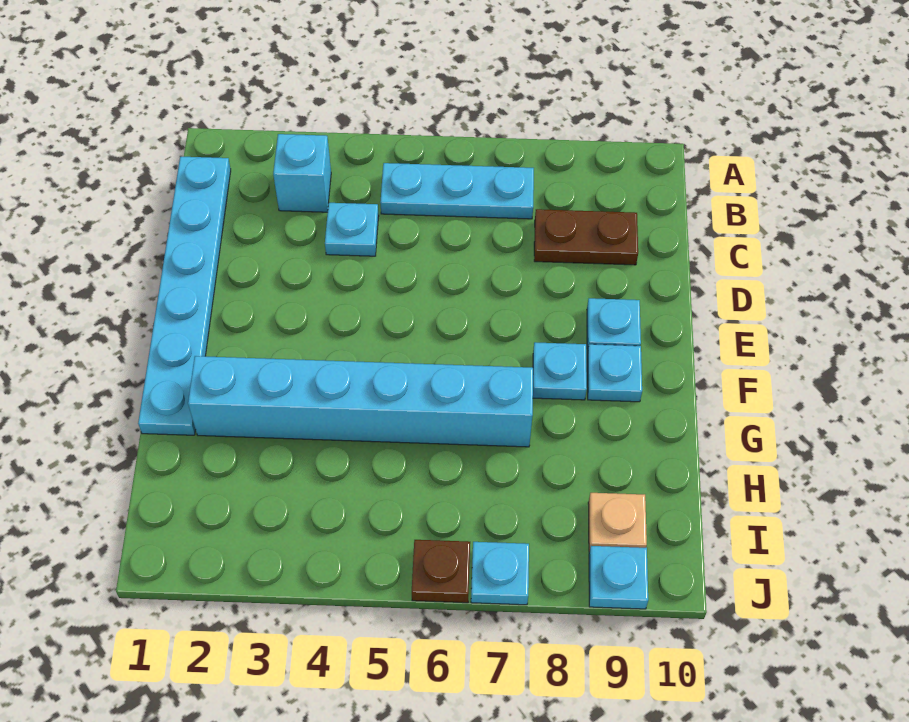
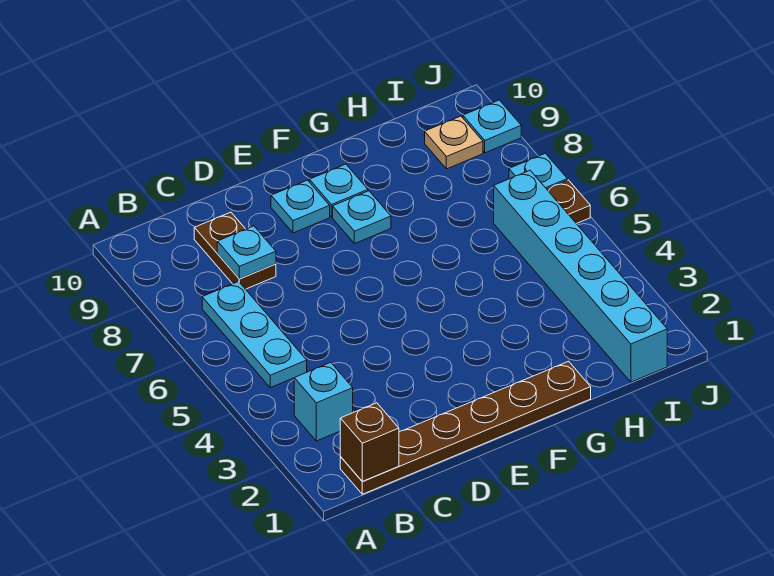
cyan plate B1:G1 level 1 -> brown plate B1:G1 level 1
none -> brown brick B1 level 2
cyan plate C4 level 1 -> cyan plate C8 level 2
cyan brick G2:G7 level 1 -> cyan brick I1:I6 level 1

